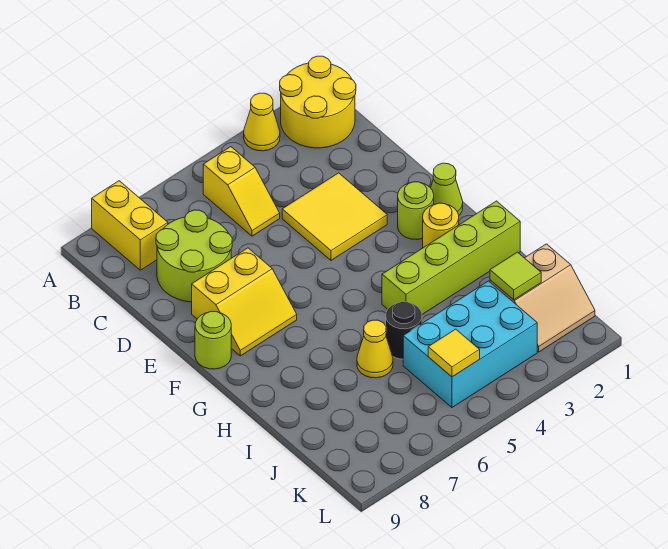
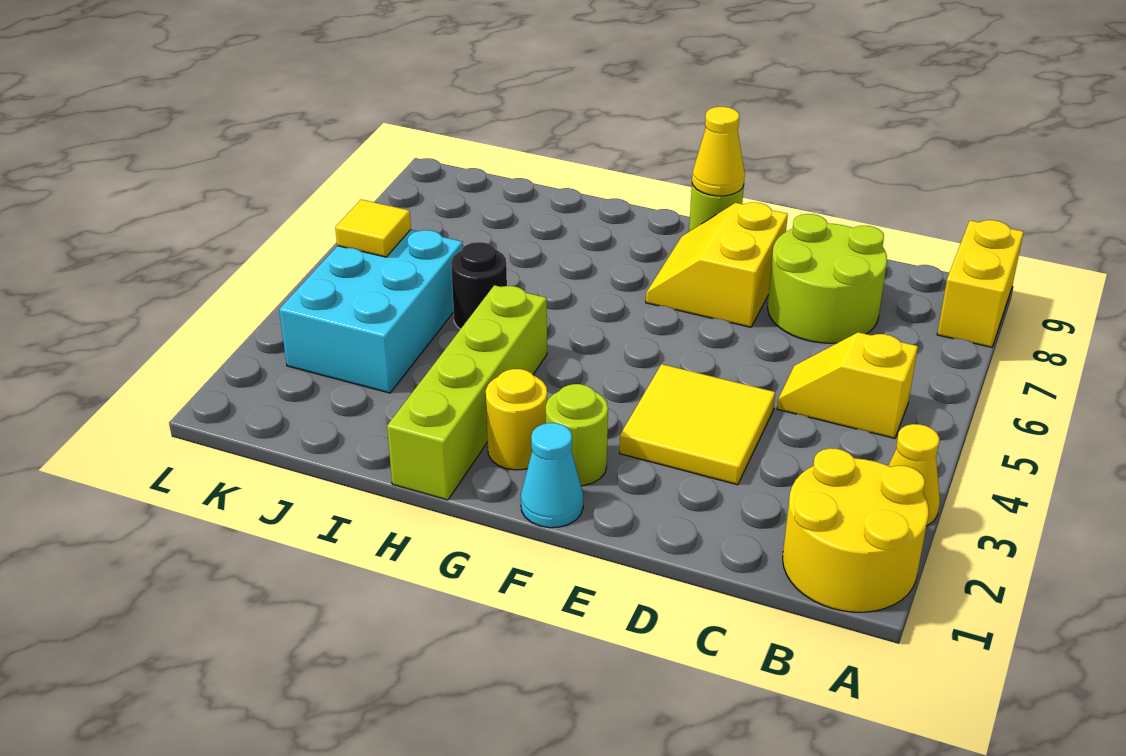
yellow brick A8:B8 level 1 -> yellow brick A8:A9 level 1
lime cone F1 level 1 -> cyan cone F1 level 1
yellow cone I6 level 1 -> yellow cone F9 level 2
tan slope J1:K2 level 1 top J -> none
lime tile J2 level 2 -> none

